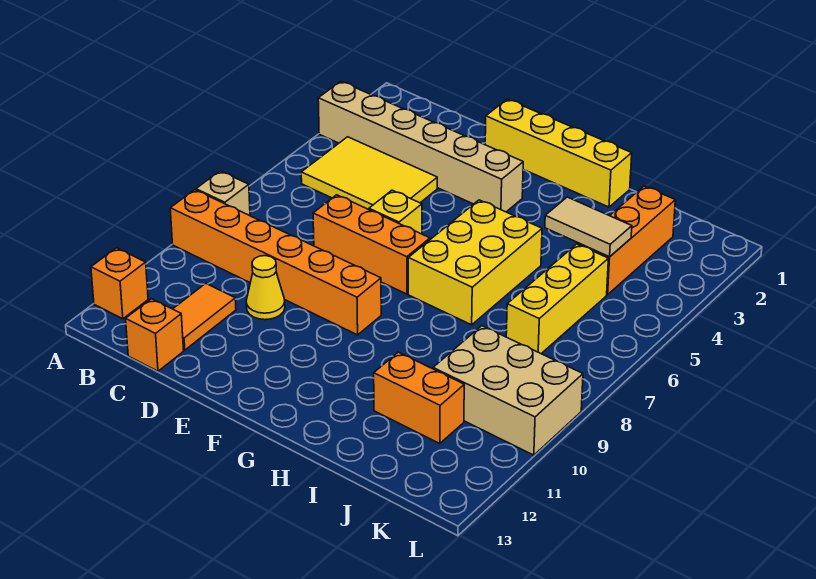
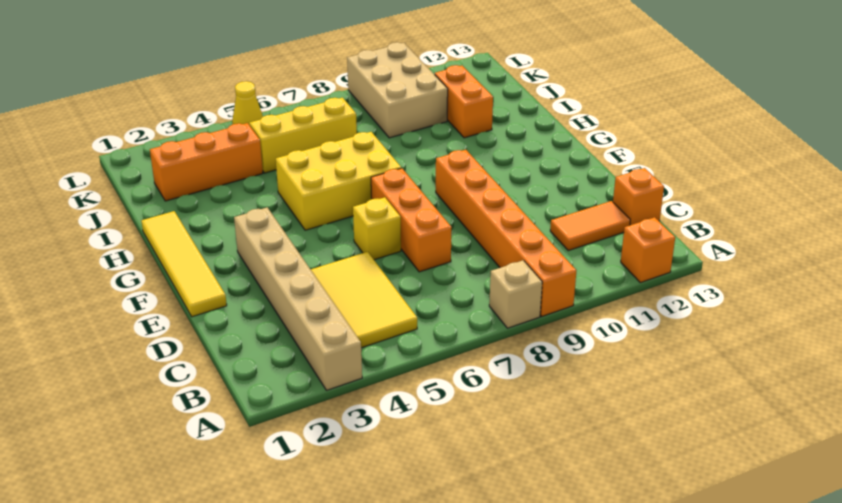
yellow cone D10 level 1 -> yellow cone L5 level 1
yellow brick E1:H1 level 1 -> yellow tile E1:H1 level 1
tan tile I4:J4 level 2 -> none

